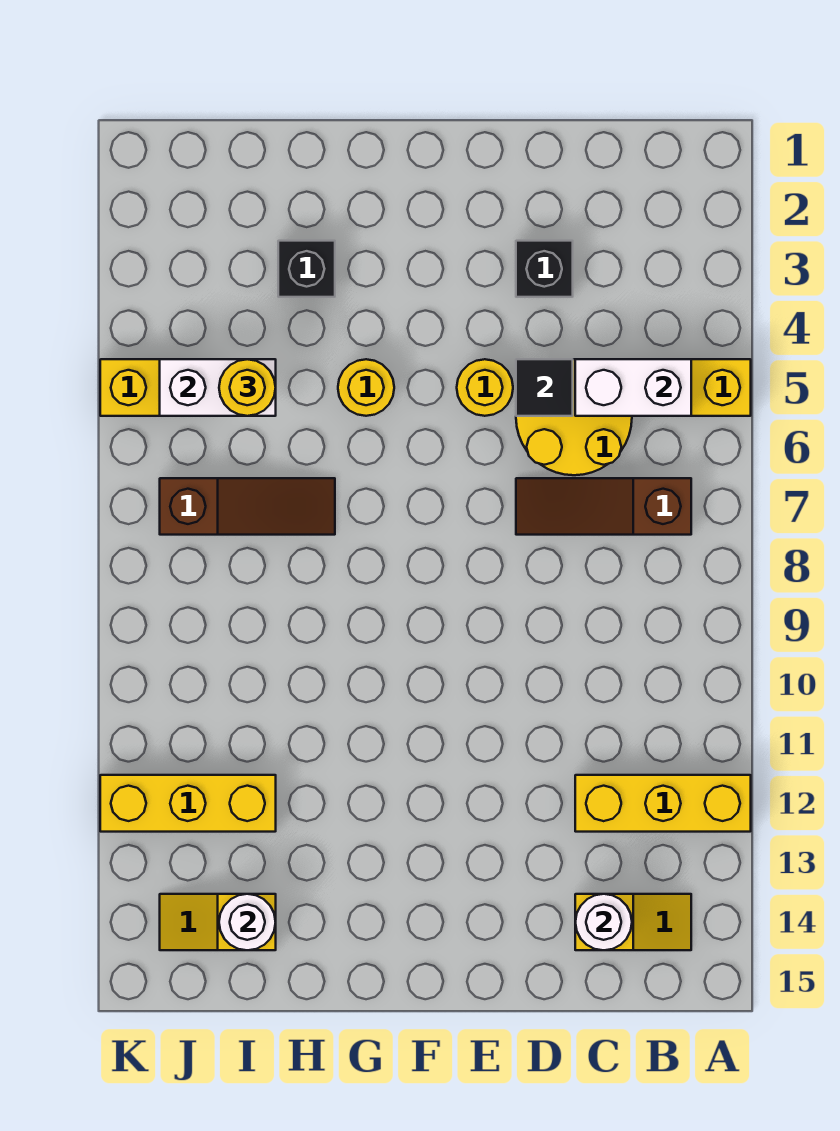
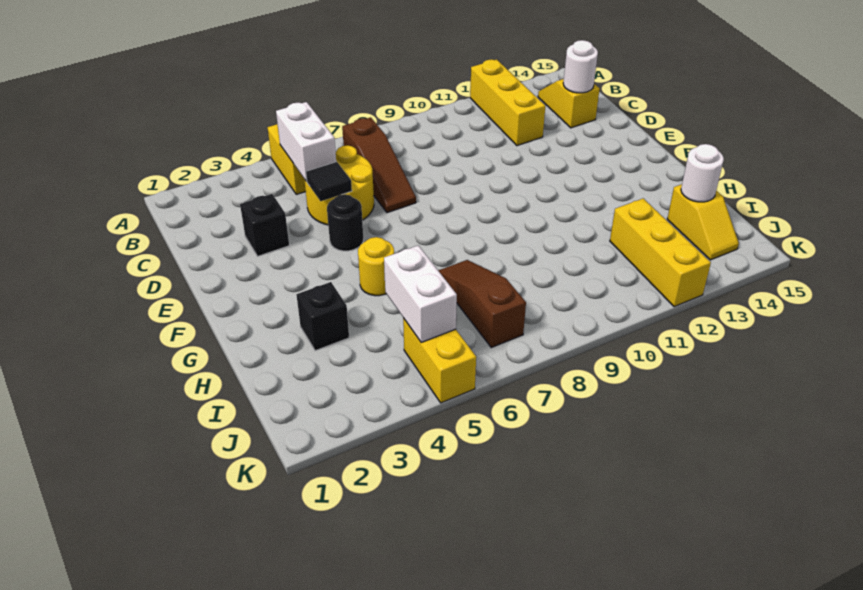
yellow round brick E5 level 1 -> black round brick E5 level 1
yellow round brick I5 level 3 -> none

